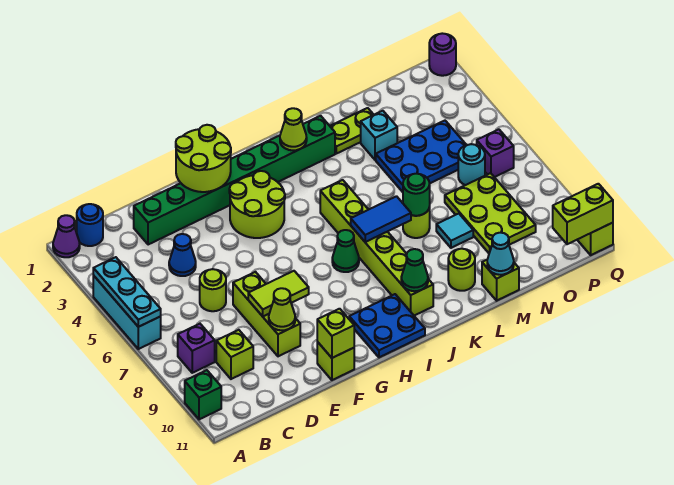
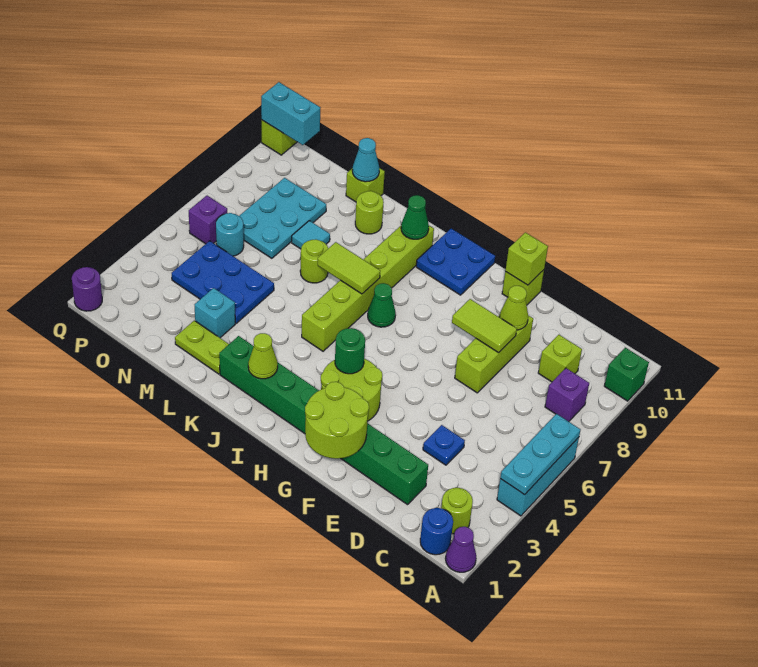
blue cone D4 level 1 -> blue plate D4 level 1
lime round brick D6 level 1 -> lime round brick B2 level 1
blue tile J7:K7 level 2 -> lime tile J7:K7 level 2
green round brick L7 level 2 -> green round brick H4 level 2
lime plate N7:O9 level 1 -> cyan plate N7:O9 level 1
lime brick P11:Q11 level 2 -> cyan brick P11:Q11 level 2

